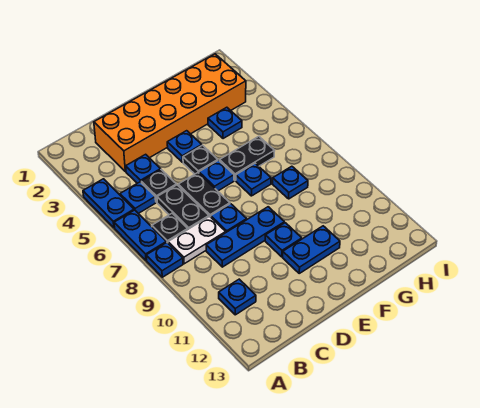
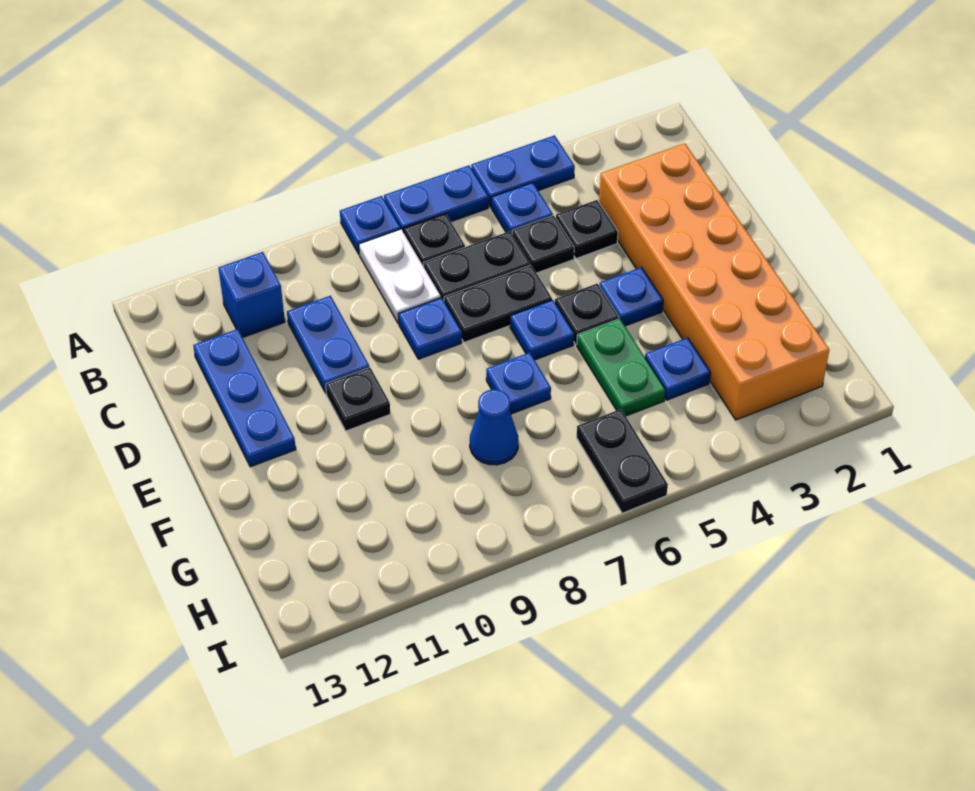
blue plate B11 level 1 -> blue brick B11 level 1
blue plate C4 level 1 -> black plate C4 level 1
blue plate C9:E9 level 1 -> blue plate C12:E12 level 1
blue plate E10 level 1 -> black plate E10 level 1
blue plate E11:F11 level 1 -> blue plate C10:D10 level 1
none -> green plate F5:G5 level 1
black plate F6:G6 level 1 -> black plate H6:I6 level 1
blue plate G8 level 1 -> blue cone G8 level 1

